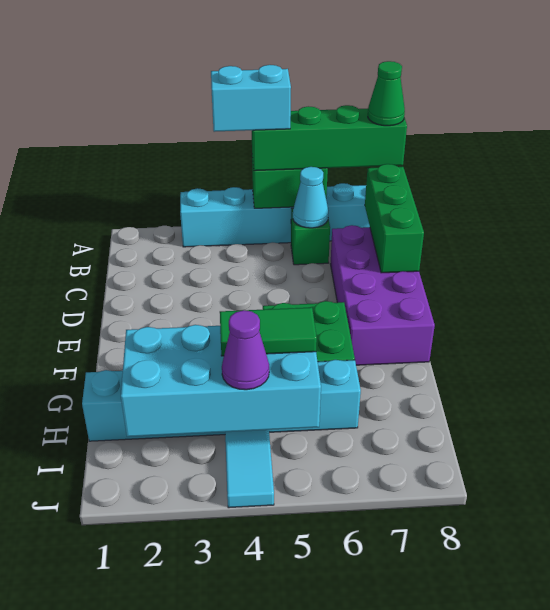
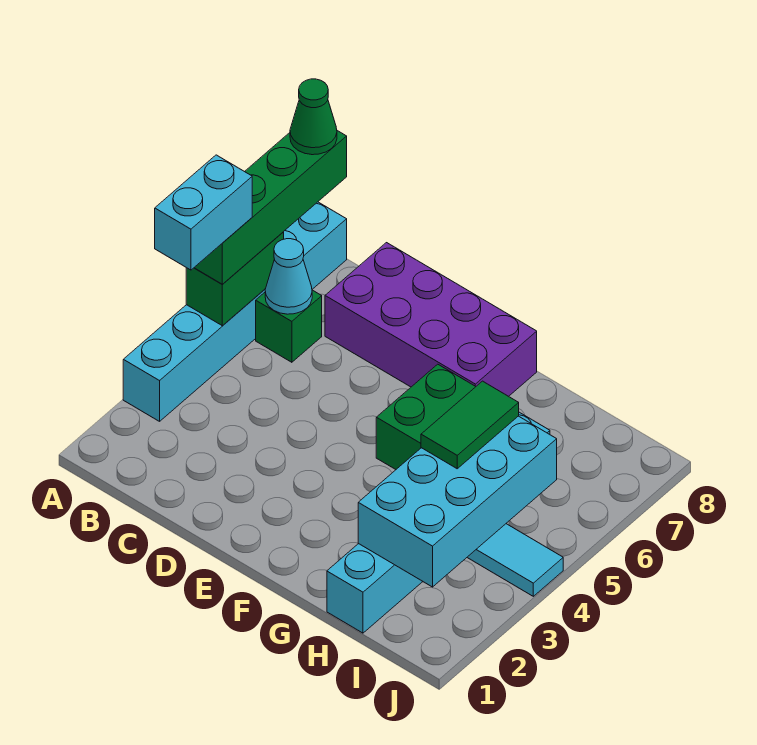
green brick B8:D8 level 2 -> none
purple cone I4 level 3 -> none

